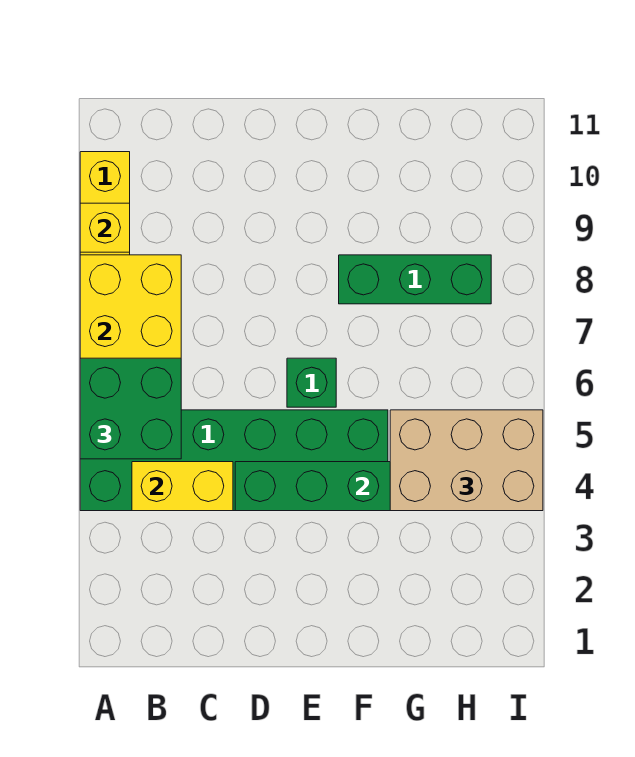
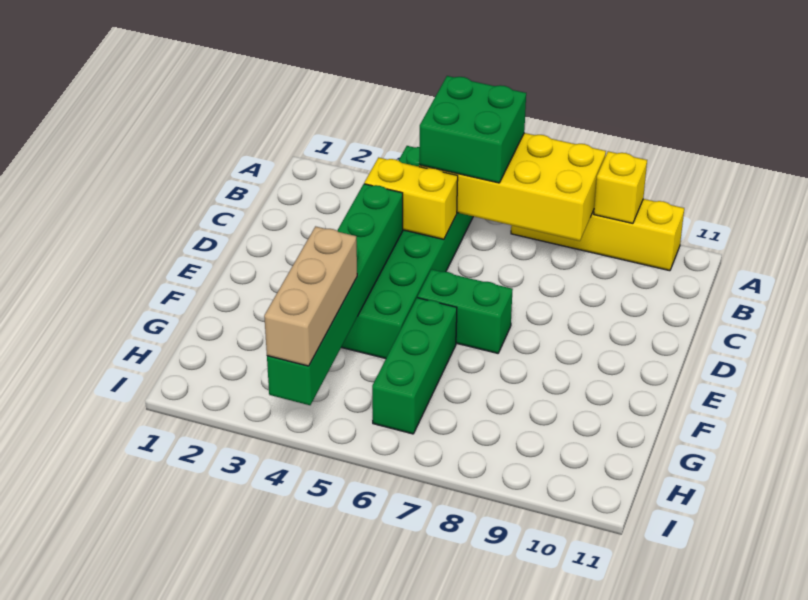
yellow brick B4:C4 level 2 -> yellow brick C4:C5 level 2
green brick E6 level 1 -> green brick E6:E7 level 1
green brick F8:H8 level 1 -> green brick F6:H6 level 1
tan brick G4:I5 level 3 -> tan brick G4:I4 level 3

